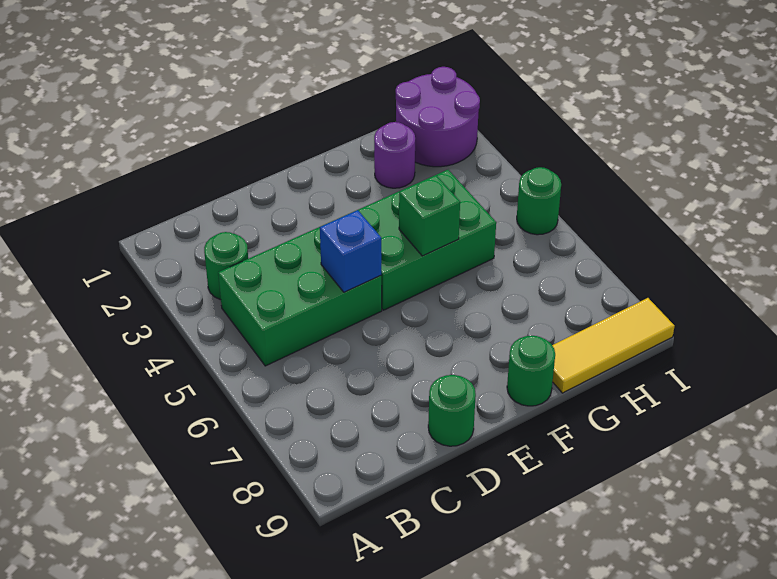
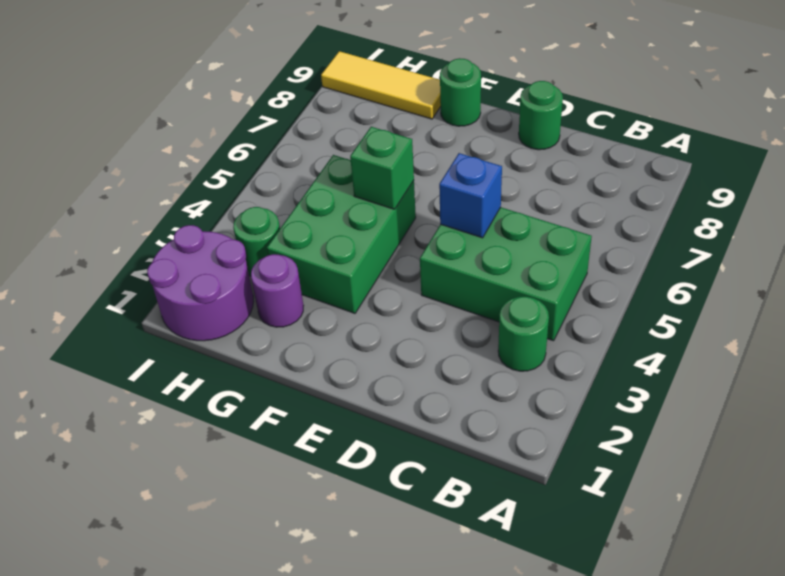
green brick E4:G5 level 1 -> green brick F3:G5 level 1
green round brick I5 level 1 -> green round brick H3 level 1

